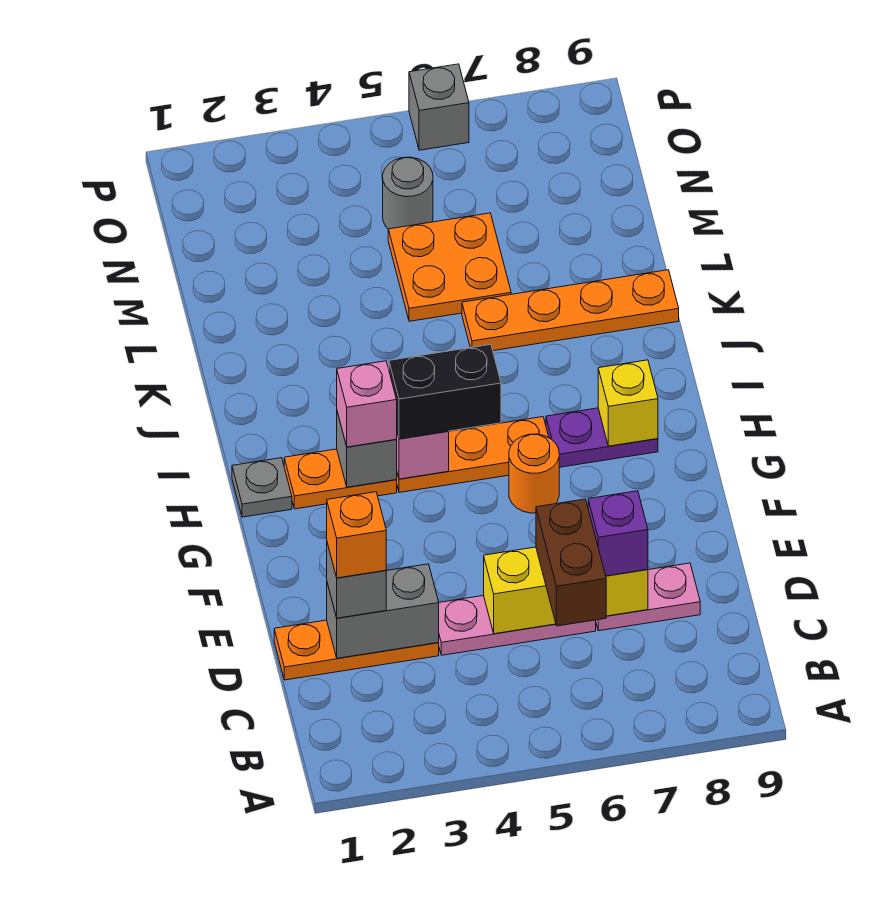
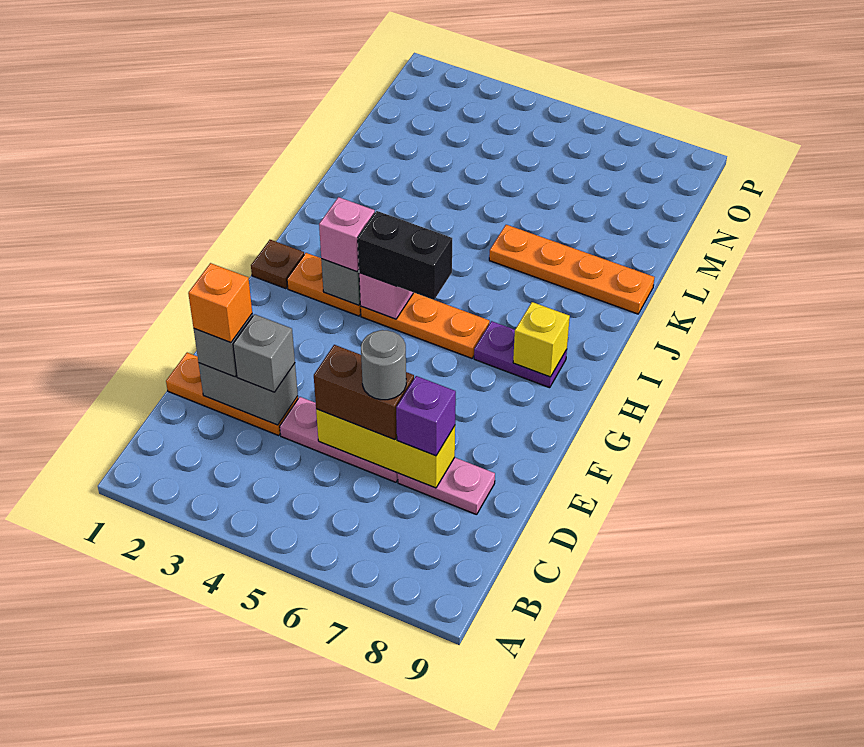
brown brick C6:D6 level 3 -> brown brick D5:D6 level 3
orange round brick G6 level 1 -> none
grey plate H1 level 1 -> brown plate H1 level 1
orange plate L5:M6 level 1 -> none
grey round brick N5 level 1 -> grey round brick D6 level 4
grey brick P6 level 1 -> grey brick D3 level 3

